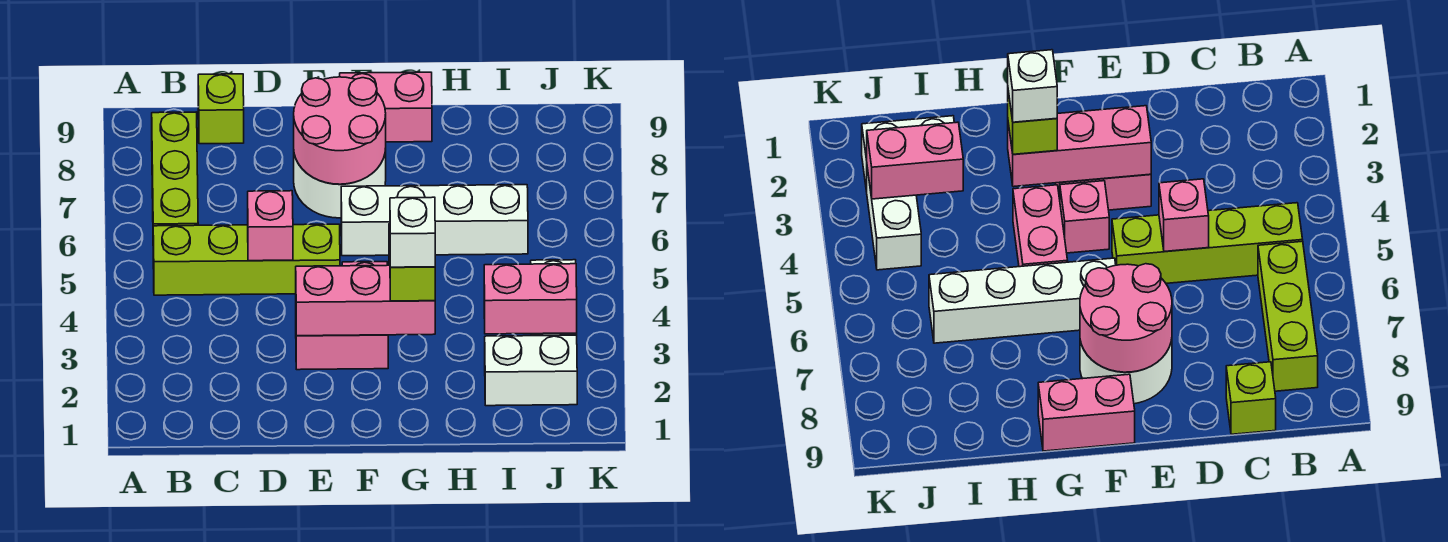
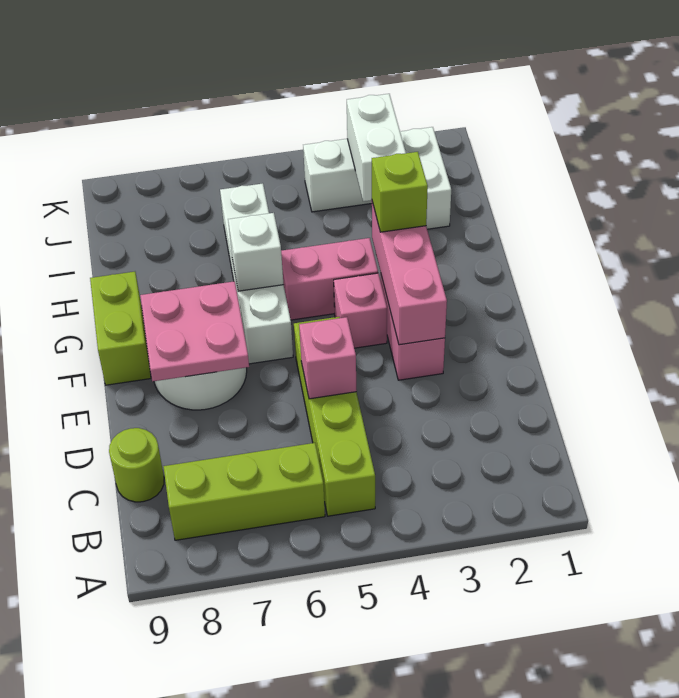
lime brick C9 level 1 -> lime round brick C9 level 1
pink round brick E7:F8 level 2 -> pink plate E7:F8 level 2
pink brick F9:G9 level 1 -> lime brick F9:G9 level 1
white brick G3 level 4 -> white brick G6 level 2
pink brick I3:J3 level 2 -> white brick I3:J3 level 2

